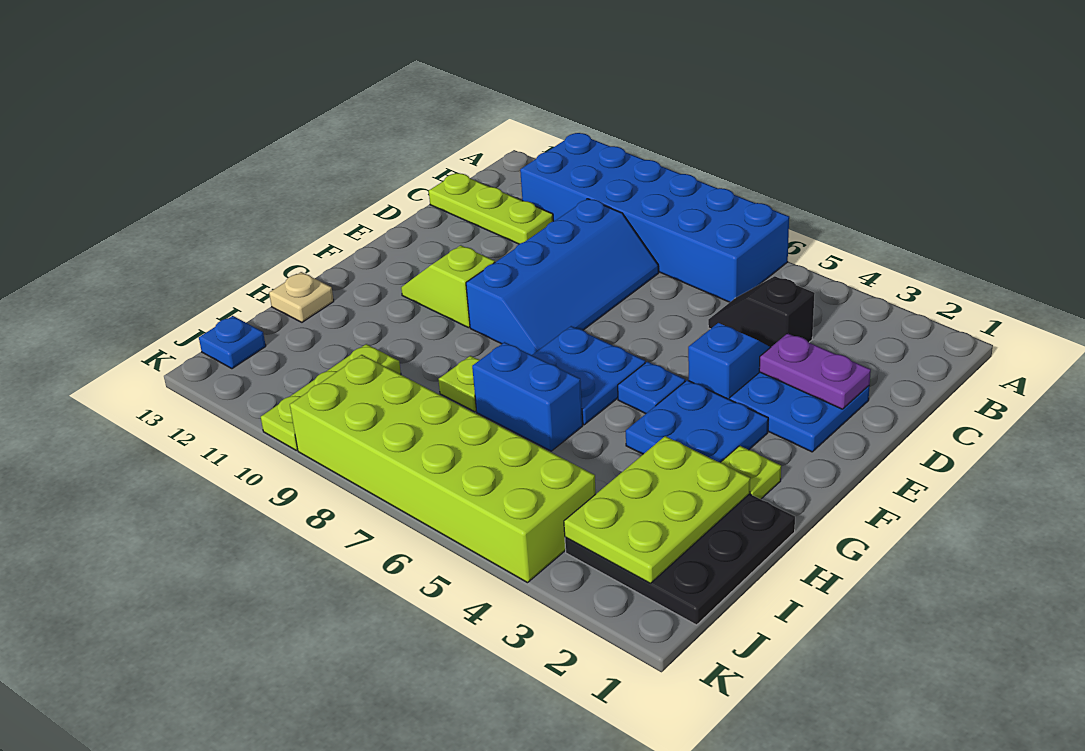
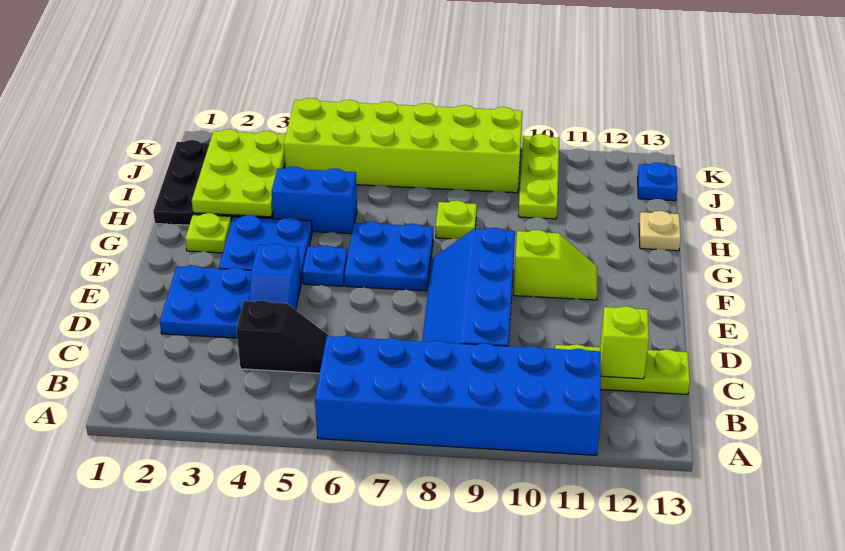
none -> lime brick C12 level 2
purple plate D2:D3 level 2 -> none
blue brick H6:H7 level 1 -> blue brick H4:H5 level 1

